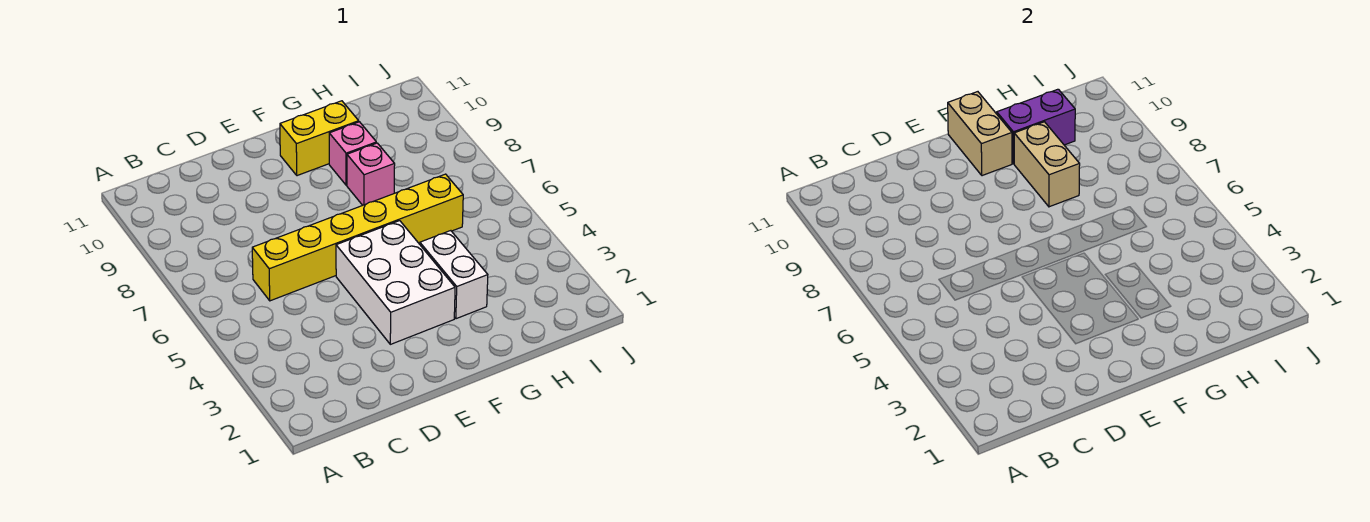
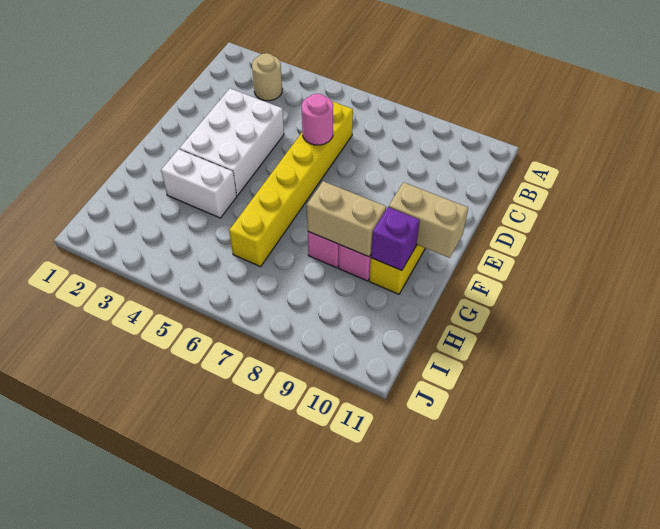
none -> tan round brick B3 level 1
none -> pink round brick D6 level 2
white brick E3:F5 level 1 -> white brick D3:F4 level 1
purple brick G10:H10 level 2 -> purple brick G10 level 2

